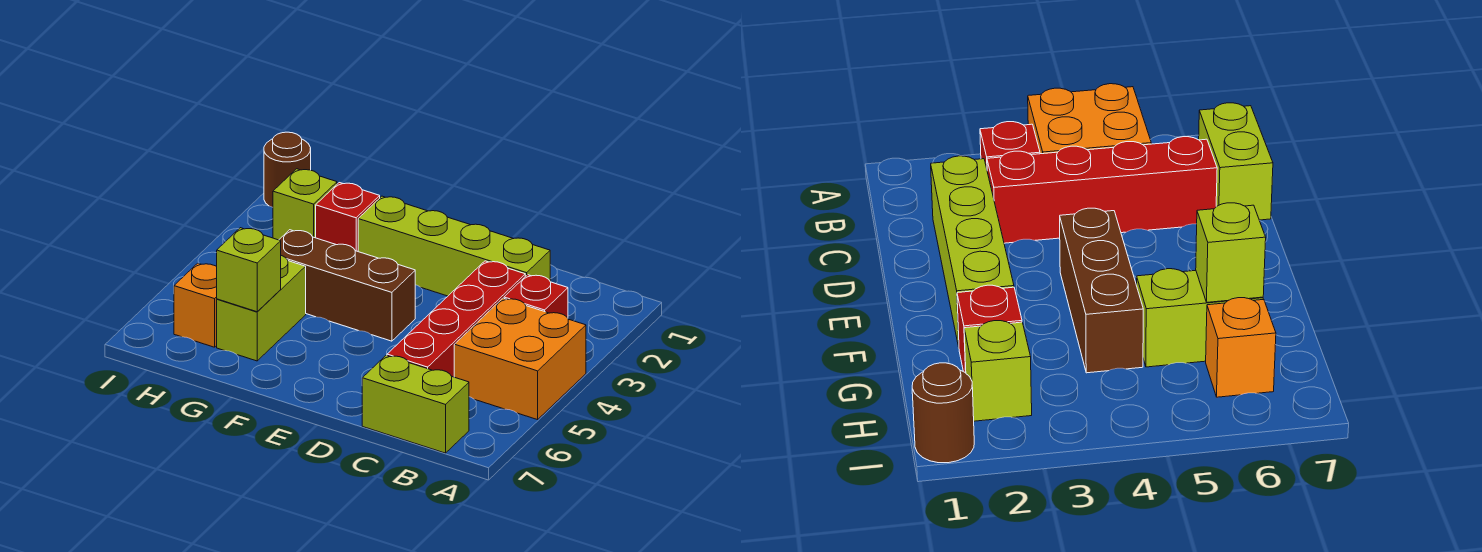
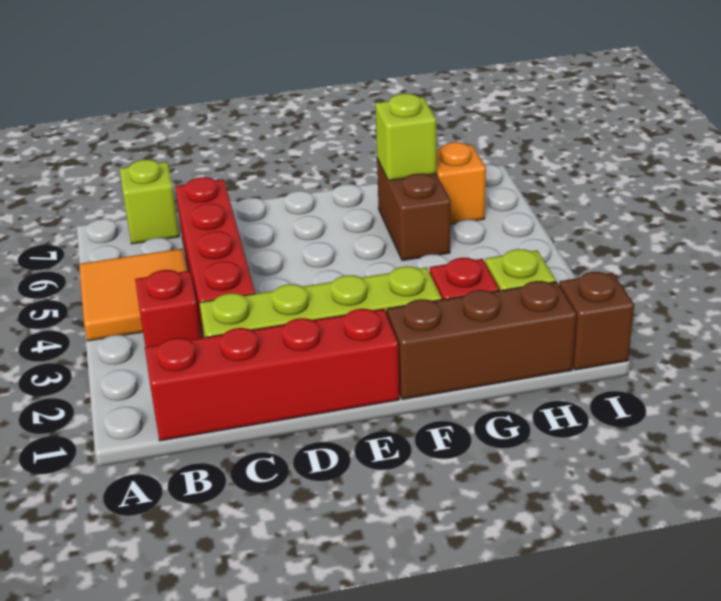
orange brick A4:B5 level 1 -> orange tile A4:B5 level 1
none -> red brick B1:E1 level 1
lime brick B7:C7 level 1 -> lime brick B7 level 1
brown brick E4:G4 level 1 -> brown brick F1:H1 level 1
lime brick G5:G6 level 1 -> brown brick G5:G6 level 1
brown round brick I1 level 1 -> brown brick I1 level 1

